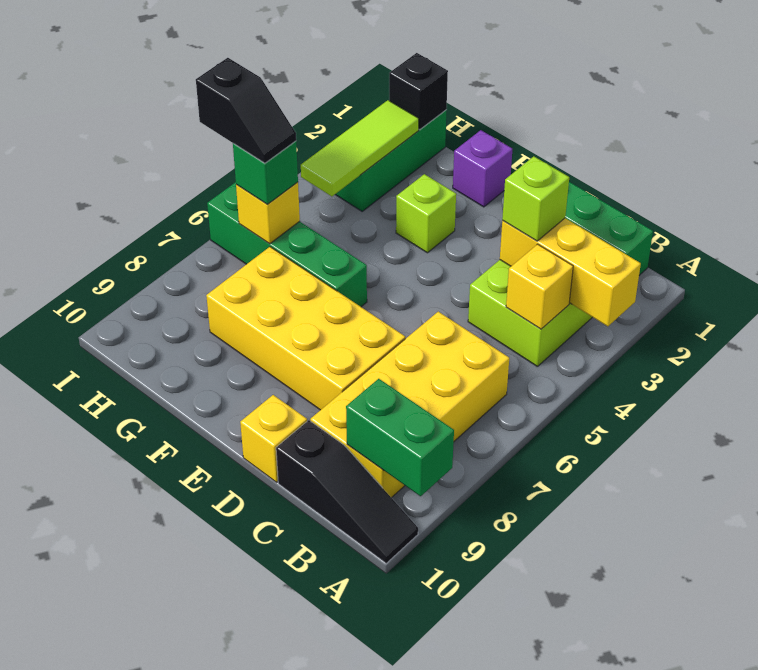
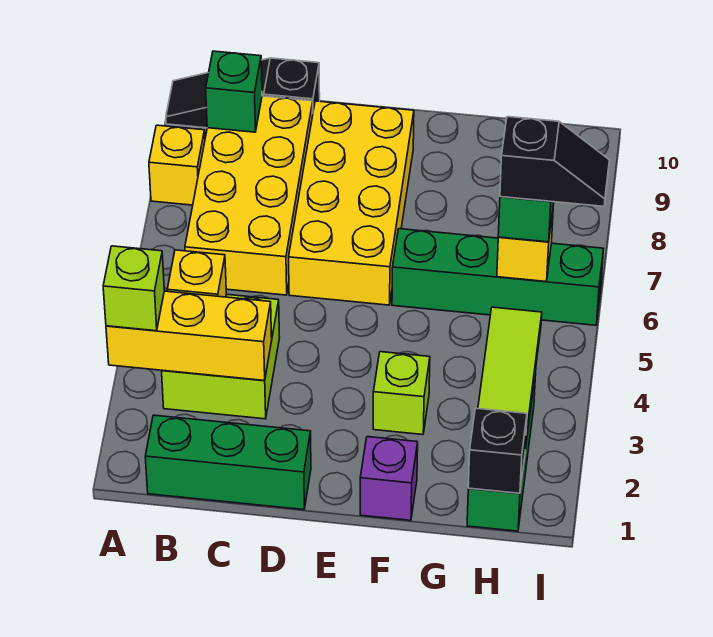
green brick A9:B9 level 2 -> green brick B9 level 2
lime brick C3 level 3 -> lime brick A3 level 3
yellow brick D7:G8 level 1 -> yellow brick D6:E9 level 1
yellow brick D10 level 1 -> yellow brick A8 level 1
black slope H6:I6 level 4 top I -> black slope H6:I6 level 4 top H

